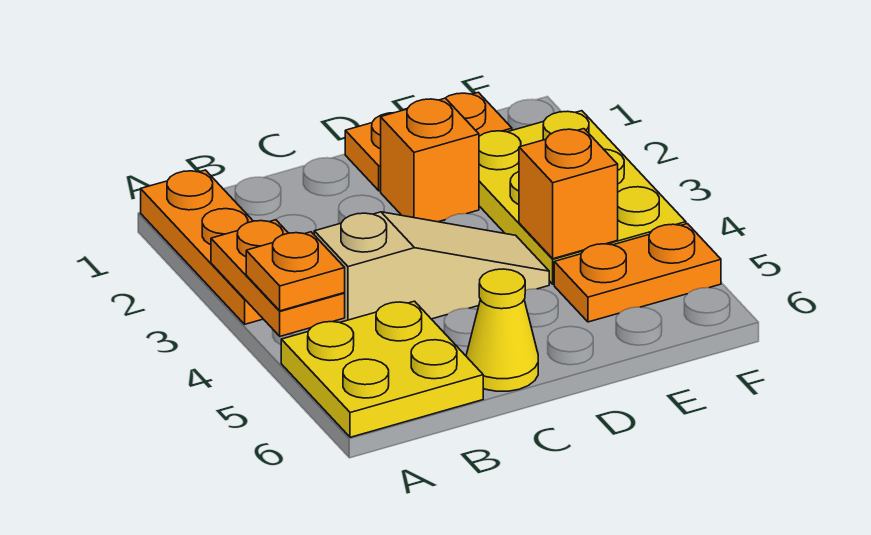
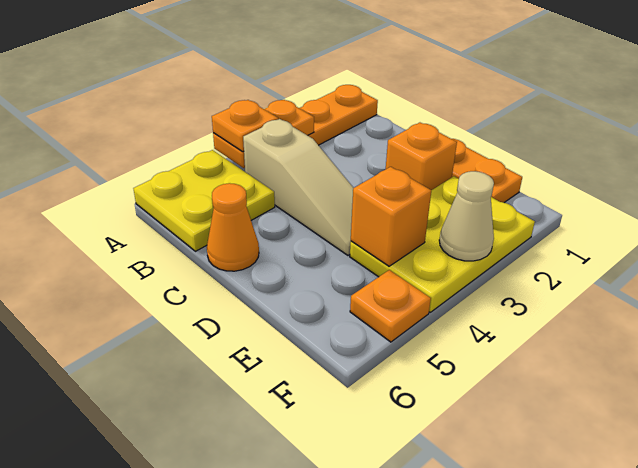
yellow cone C6 level 1 -> orange cone C6 level 1
orange plate E5:F5 level 1 -> orange plate F5 level 1
none -> tan cone F3 level 2

